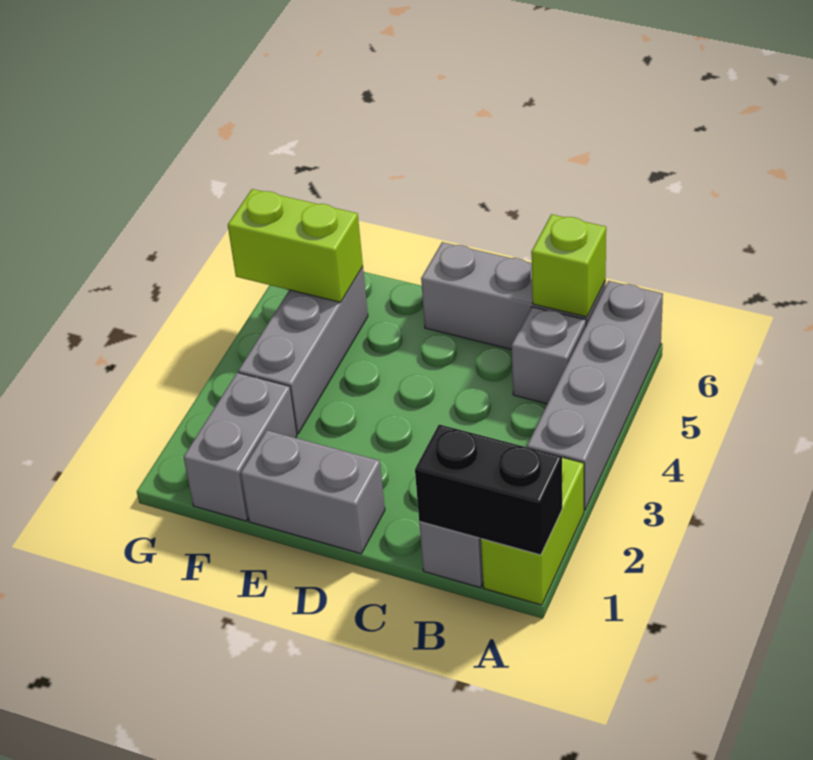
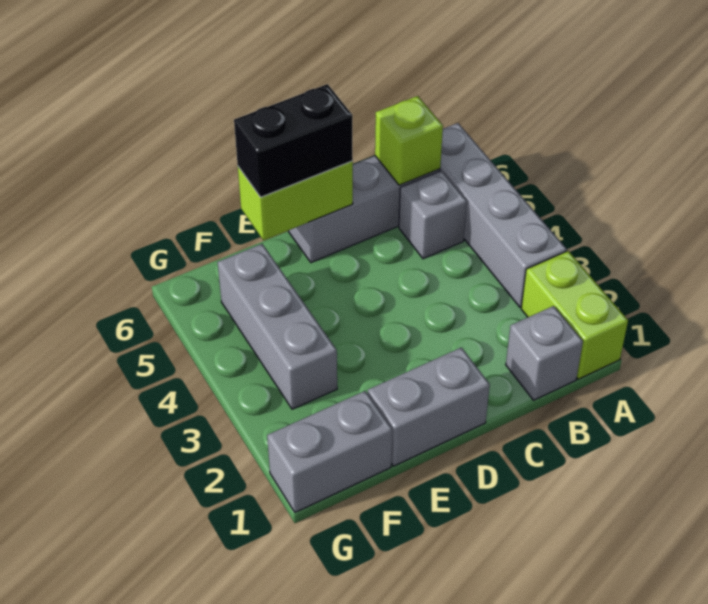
black brick A1:B1 level 2 -> black brick D6:E6 level 3
grey brick F1:F2 level 1 -> grey brick F1:G1 level 1
lime brick F5:G5 level 2 -> lime brick D6:E6 level 2

